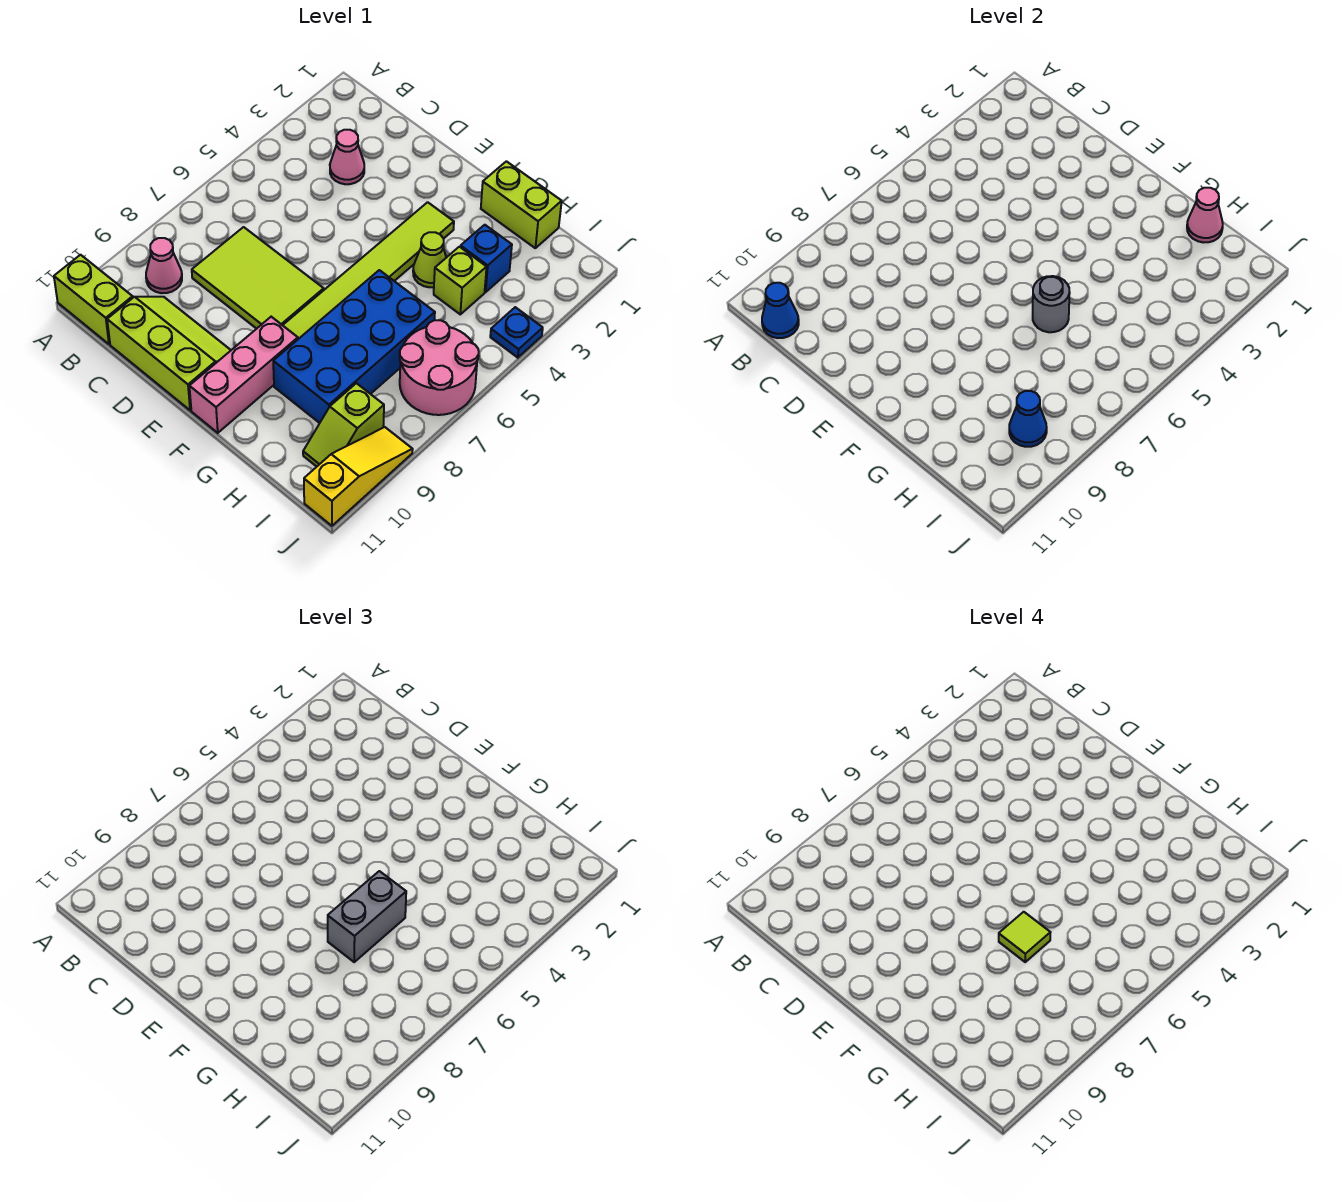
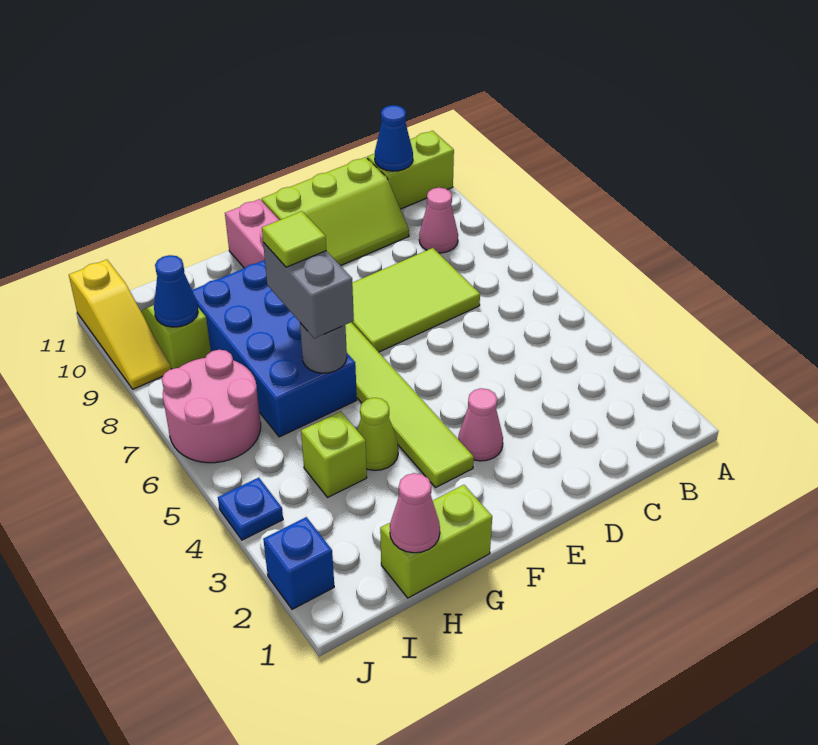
pink cone C3 level 1 -> pink cone E3 level 1
blue brick H3 level 1 -> blue brick J2 level 1

